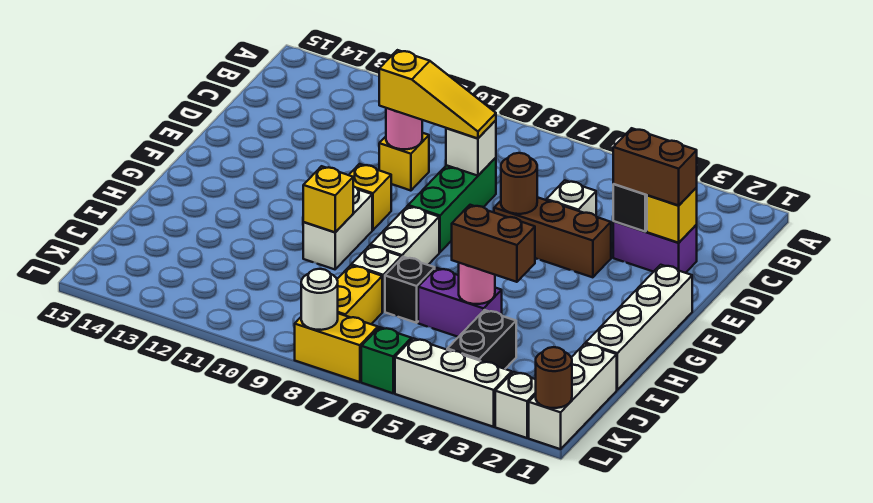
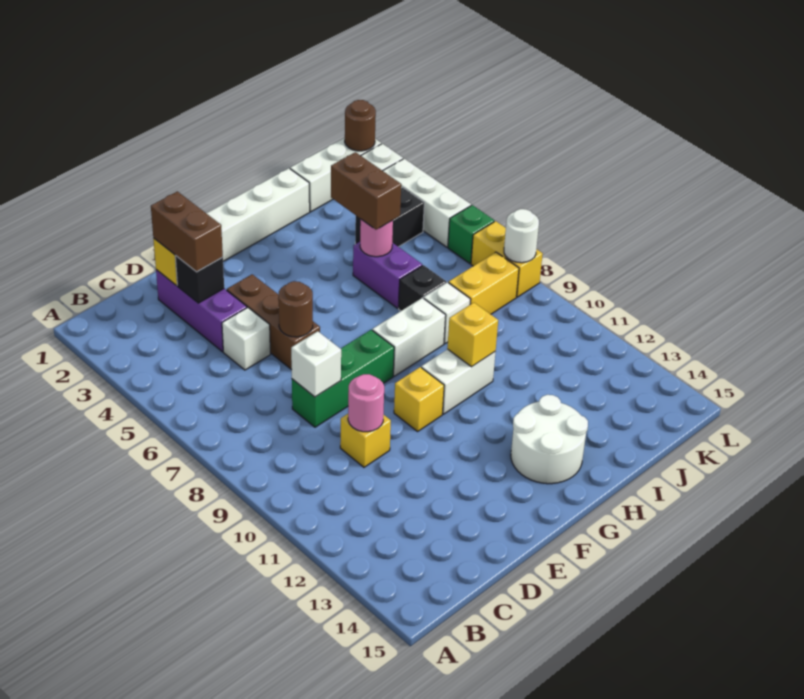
purple brick D2:D3 level 1 -> purple brick D2:D4 level 1
yellow slope D8:D10 level 3 top 10 -> none
none -> white round brick G13:H14 level 1

